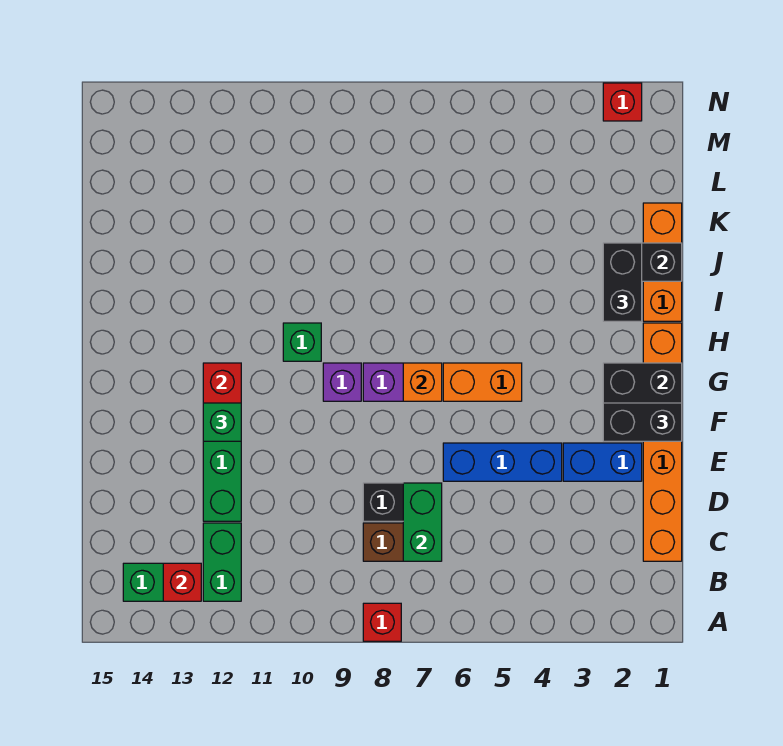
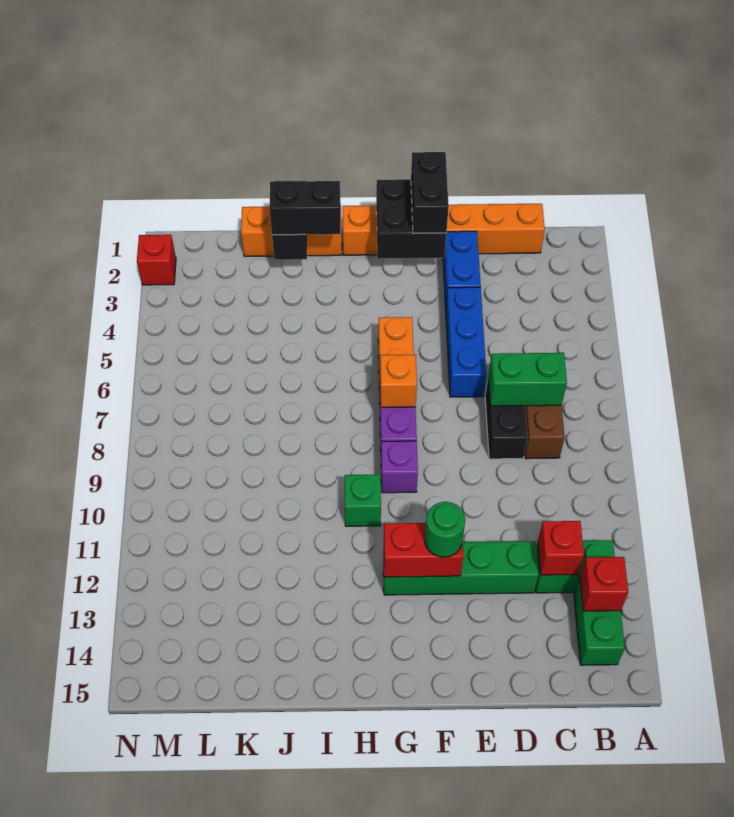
red brick A8 level 1 -> red brick C12 level 2
green brick F12 level 3 -> green round brick F12 level 3

